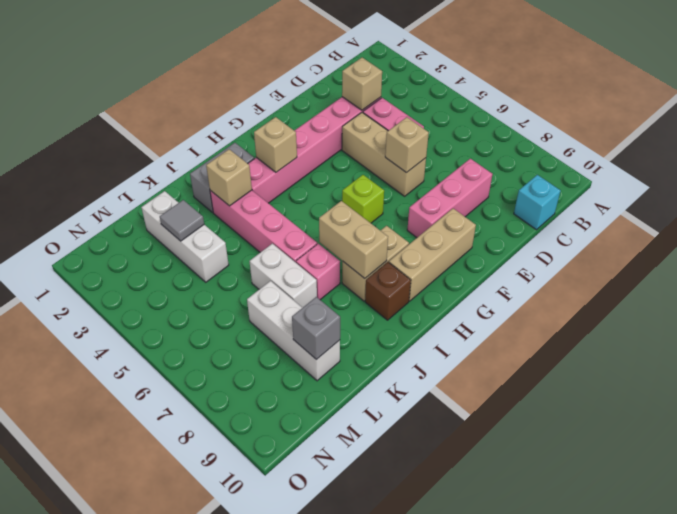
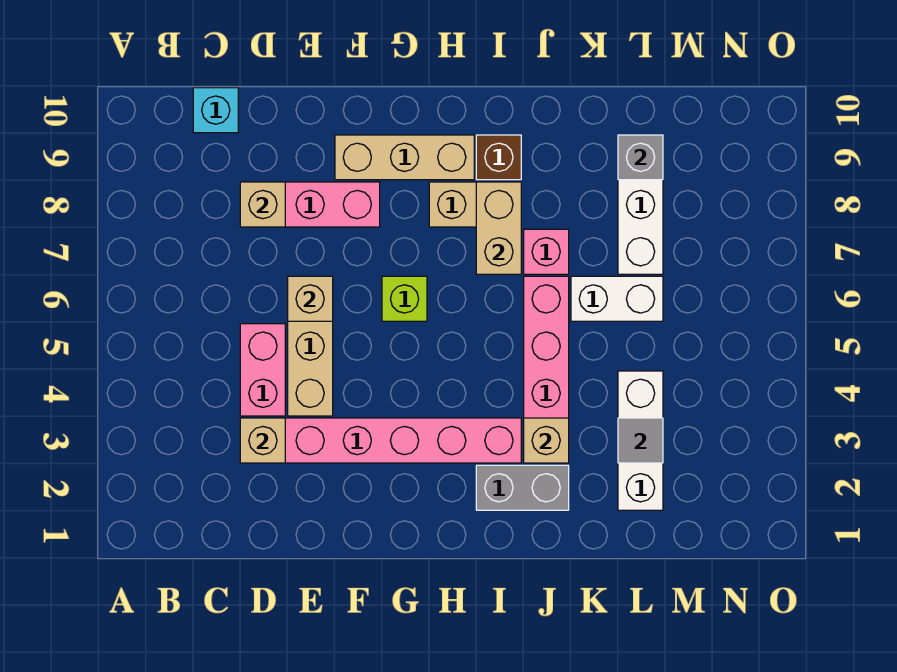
tan brick H3 level 2 -> tan brick D8 level 2
white brick K6:K7 level 1 -> white brick K6:L6 level 1

